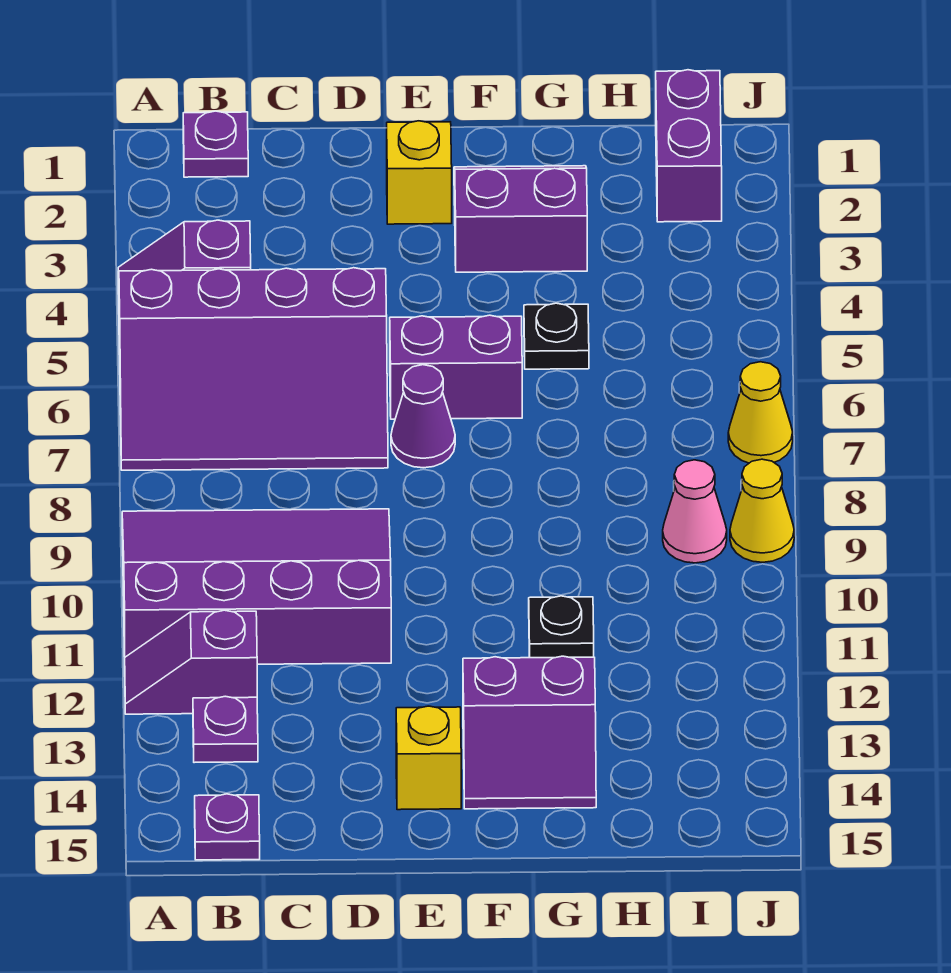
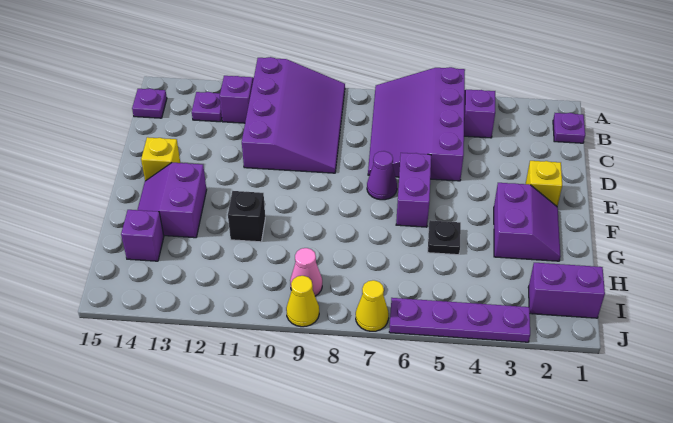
black plate G11 level 1 -> black brick G11 level 1
none -> purple brick H14 level 1
none -> purple plate J3:J6 level 1

